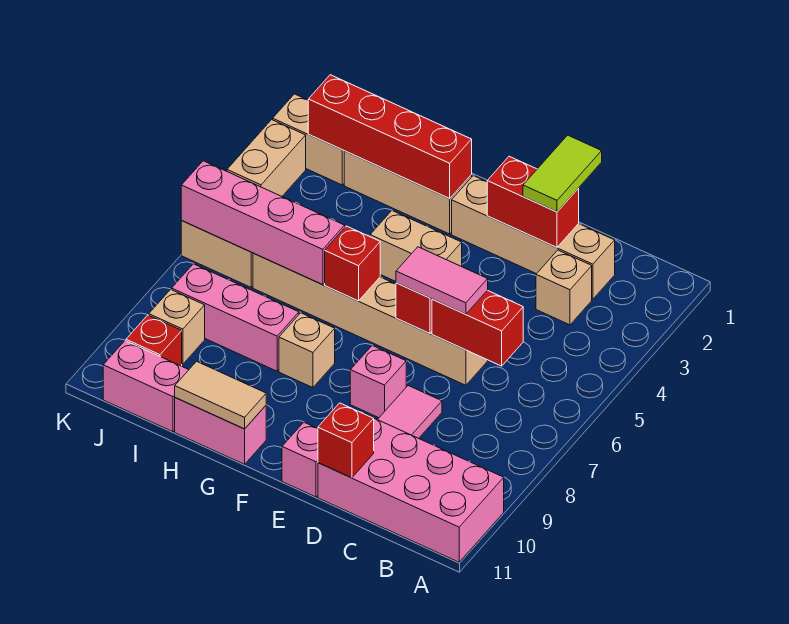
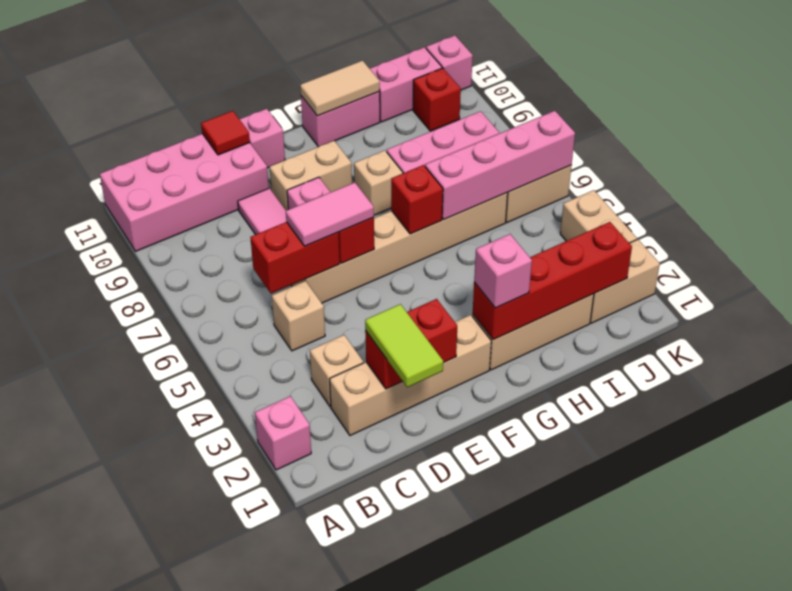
none -> pink brick A2 level 1
red brick D11 level 2 -> red tile D11 level 2
tan brick F4:G4 level 1 -> tan brick E9:F9 level 1
none -> pink brick G2 level 3
tan brick J9 level 1 -> tan brick C5 level 1
none -> pink brick K11 level 1

